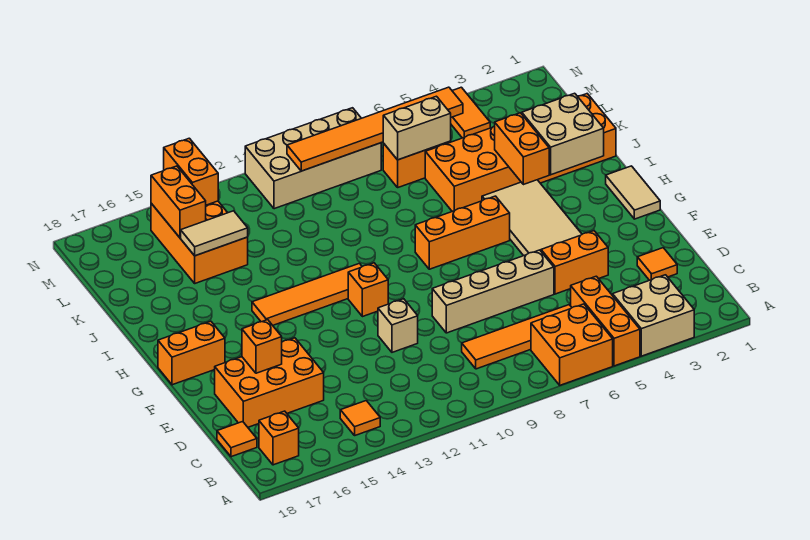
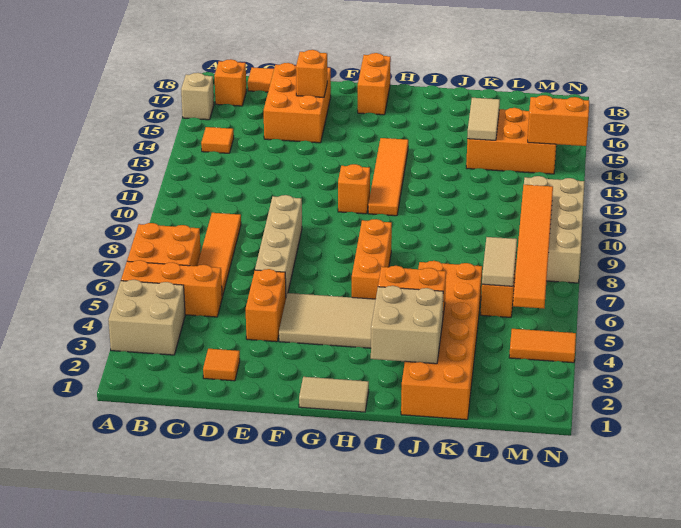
tan brick E11 level 1 -> tan brick A16 level 1
tan brick L6:L7 level 2 -> tan tile L6:L7 level 2
orange brick L15:M15 level 2 -> none

